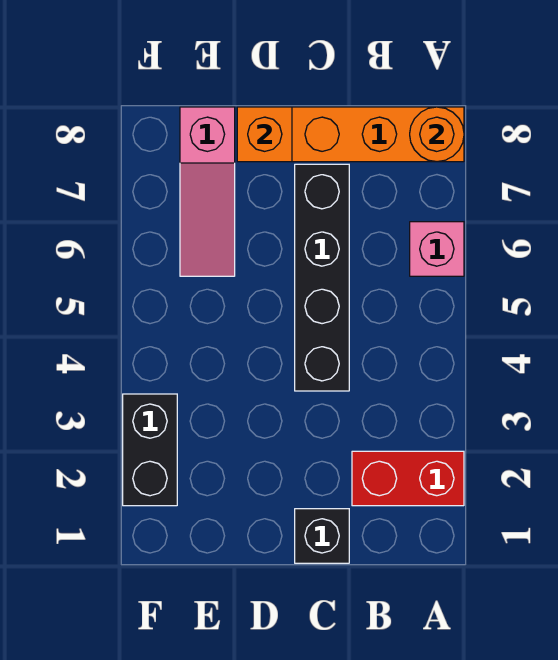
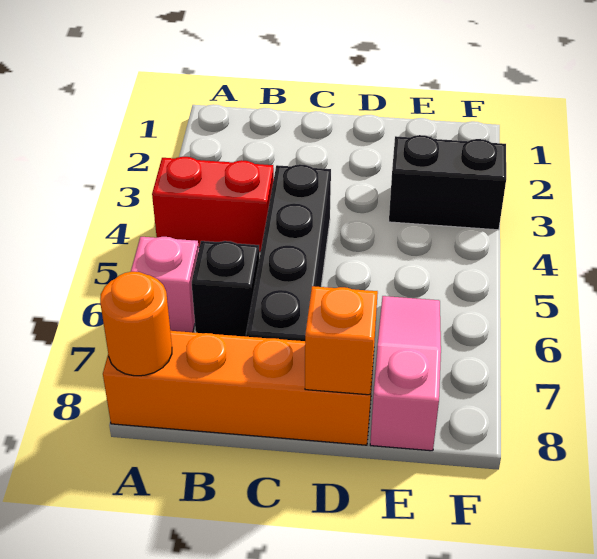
red brick A2:B2 level 1 -> red brick A4:B4 level 1
black brick C1 level 1 -> black brick B6 level 1
black brick F2:F3 level 1 -> black brick E3:F3 level 1

